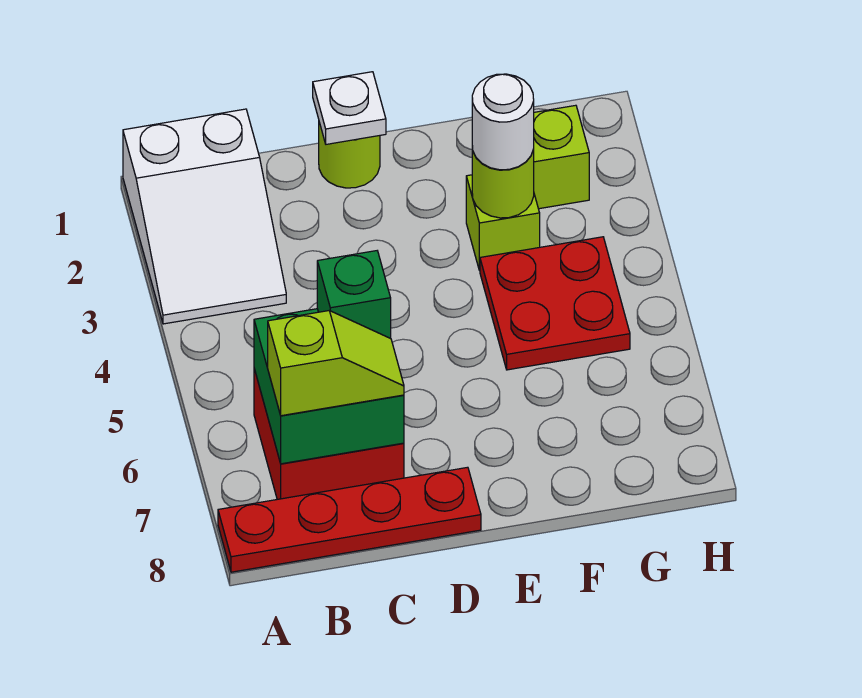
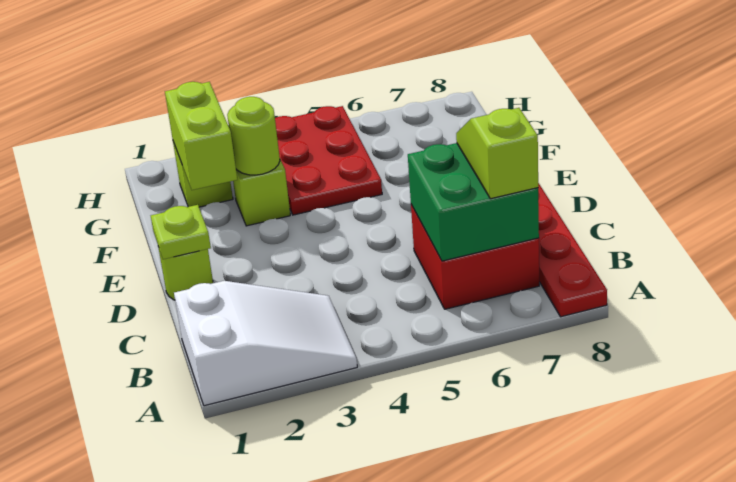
green brick C6 level 3 -> none
white plate D1 level 2 -> lime plate D1 level 2
none -> lime brick F2:G2 level 2
white round brick F3 level 3 -> none
red plate F4:G5 level 1 -> red plate F4:H5 level 1

